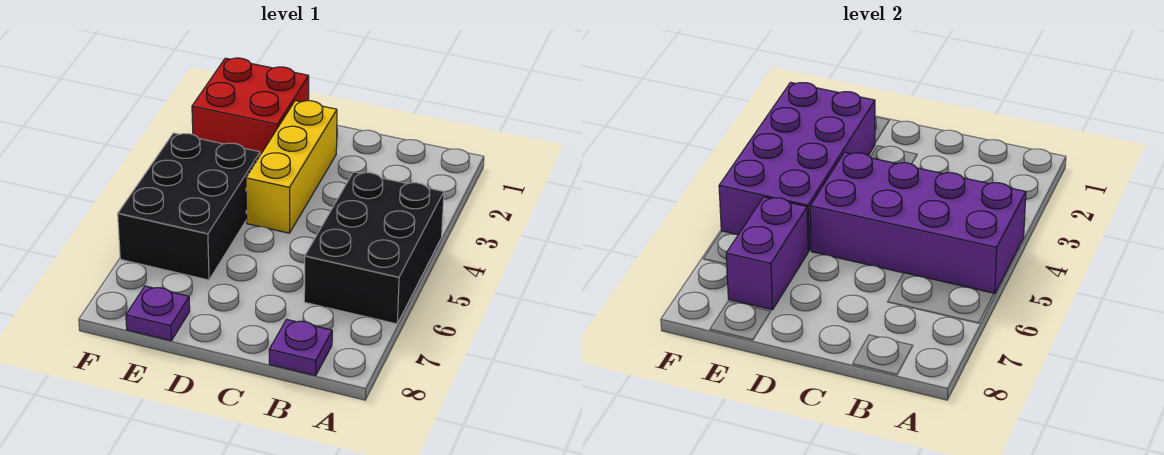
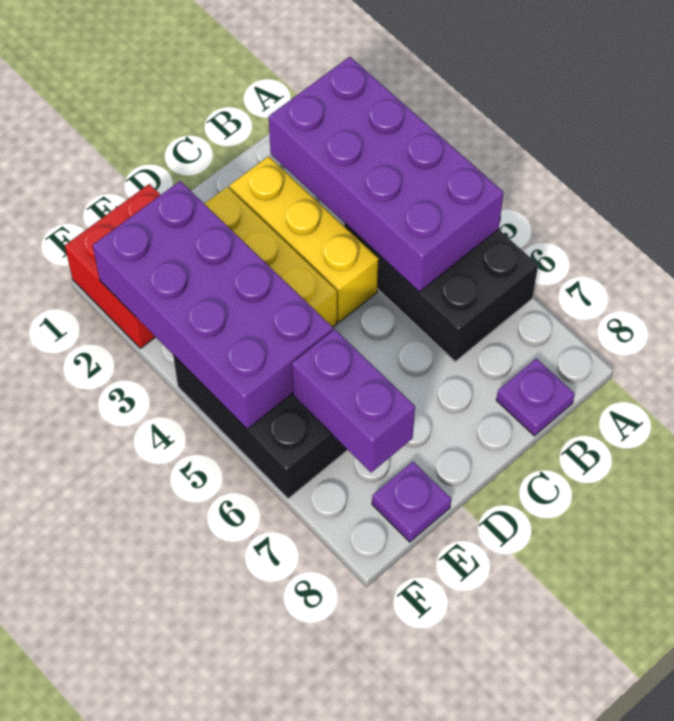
purple brick A4:D5 level 2 -> purple brick A2:B5 level 2
none -> yellow brick C2:C4 level 1

